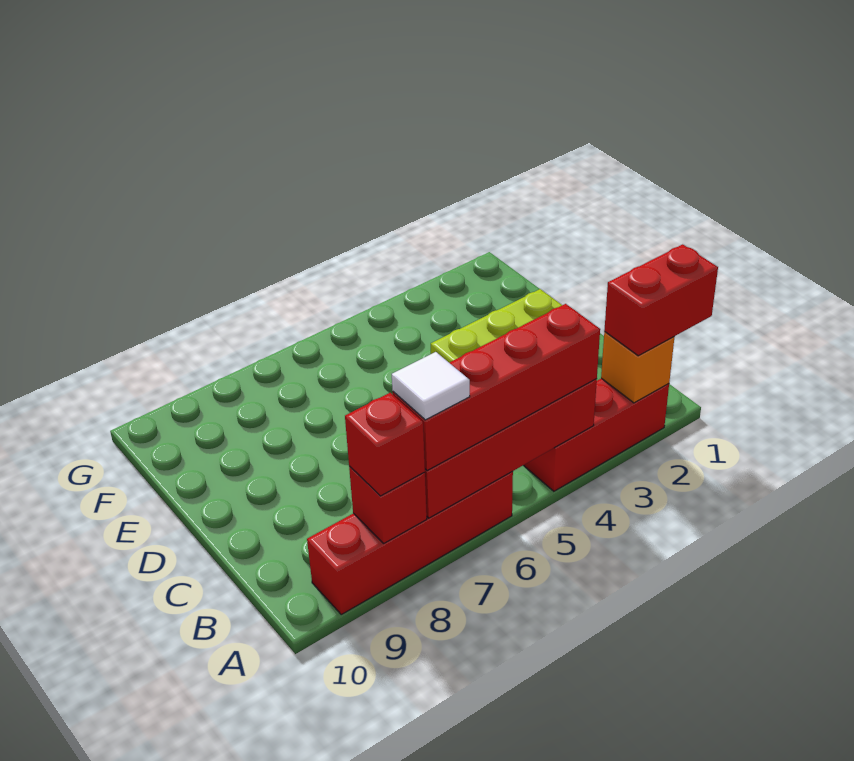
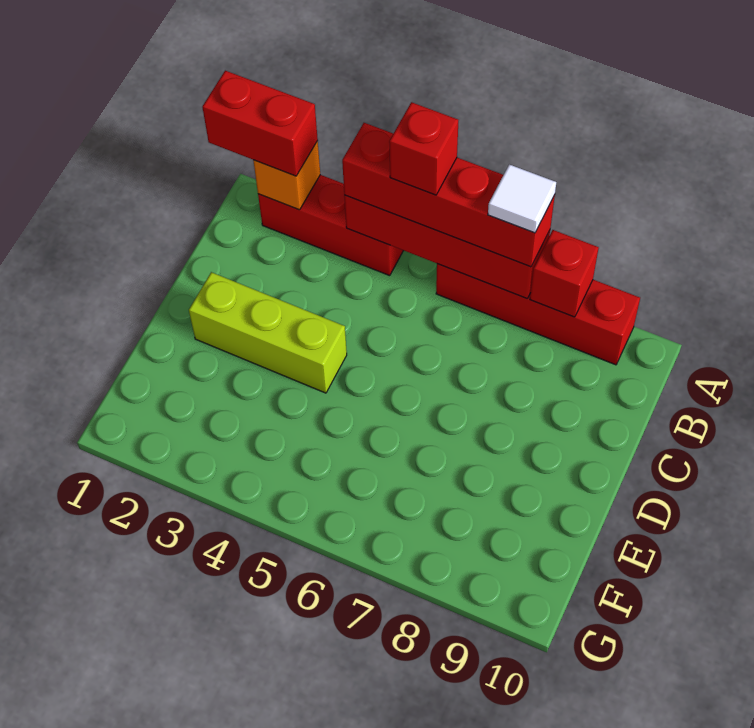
red brick A8 level 3 -> red brick A5 level 4

